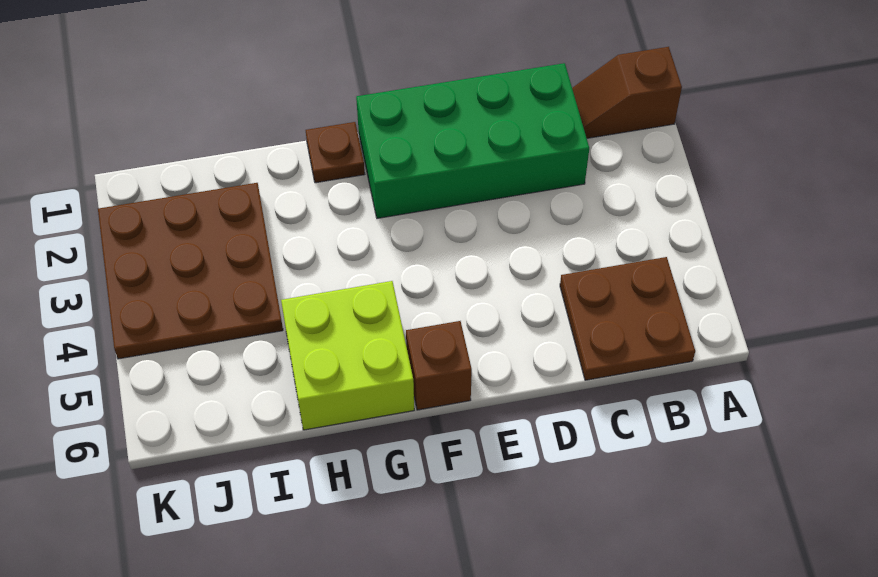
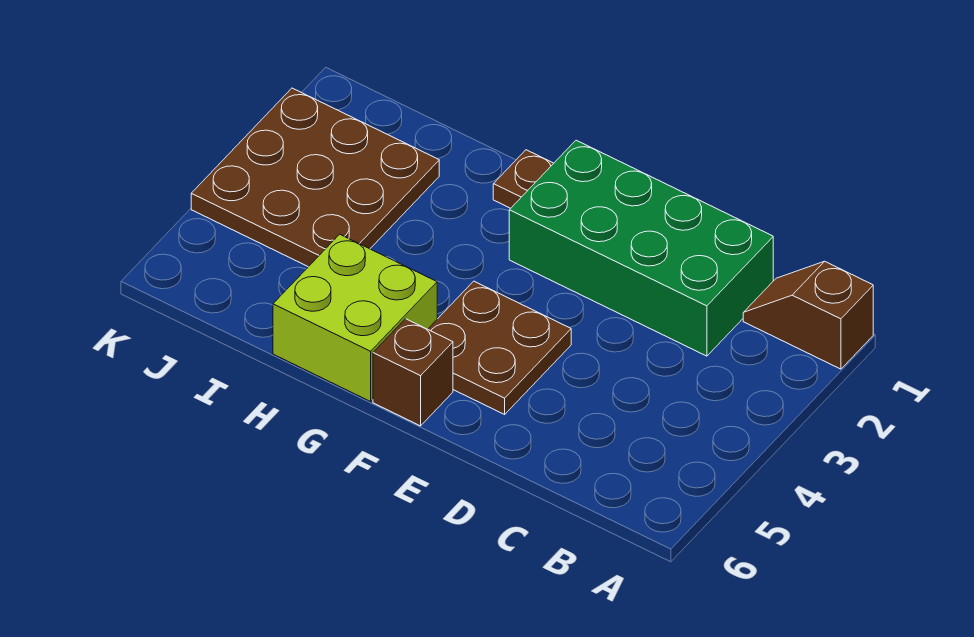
brown plate B5:C6 level 1 -> brown plate E4:F5 level 1

